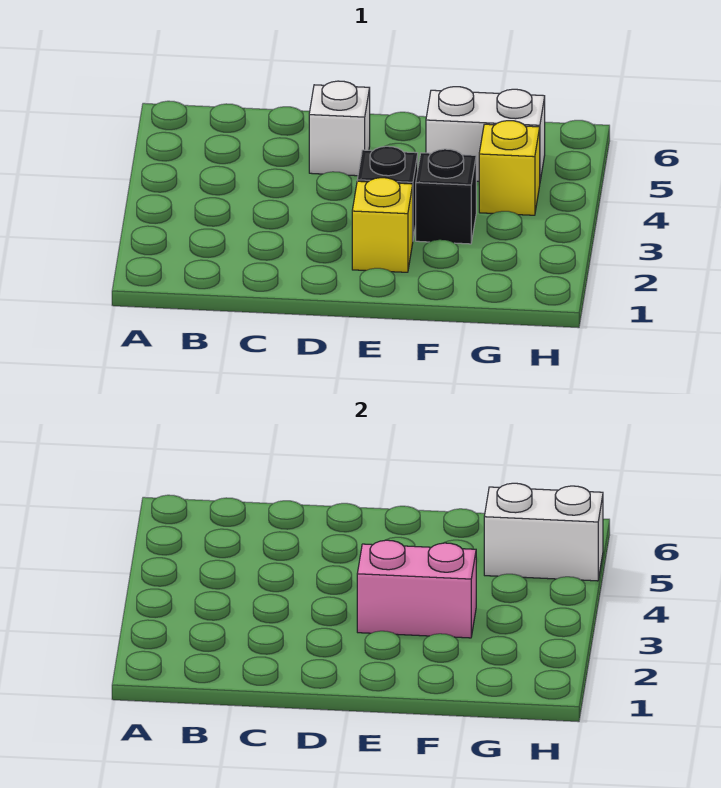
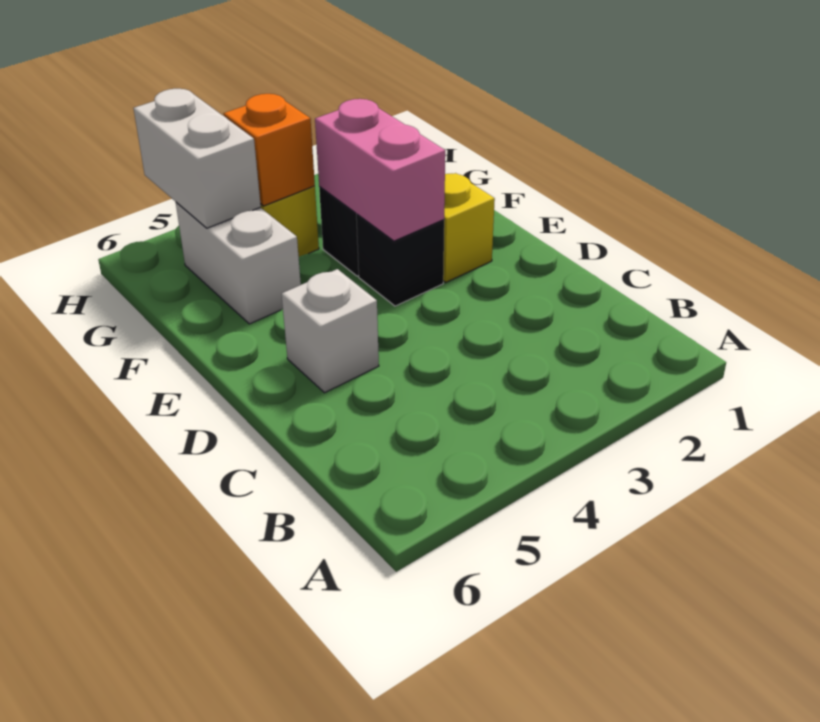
none -> orange brick G4 level 2

